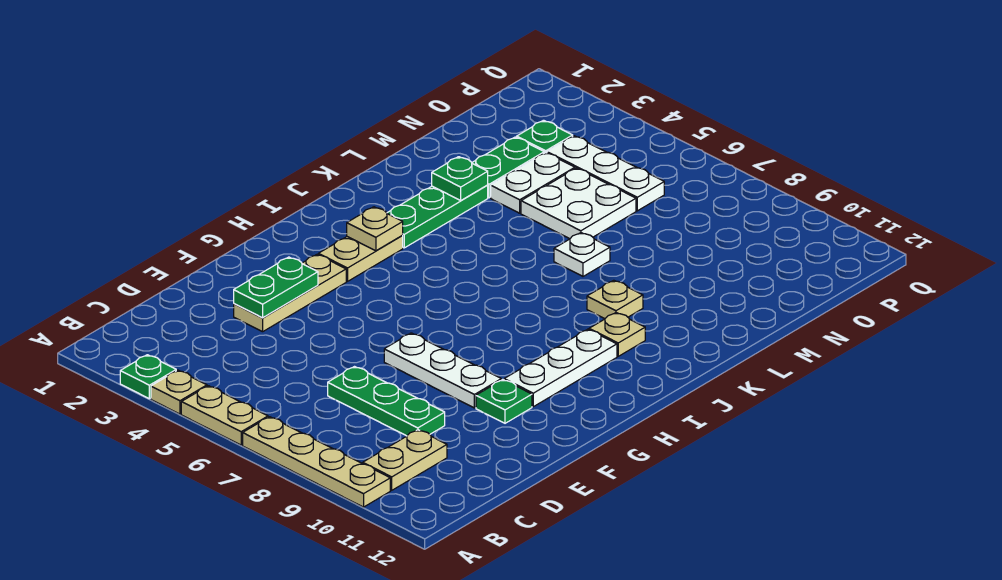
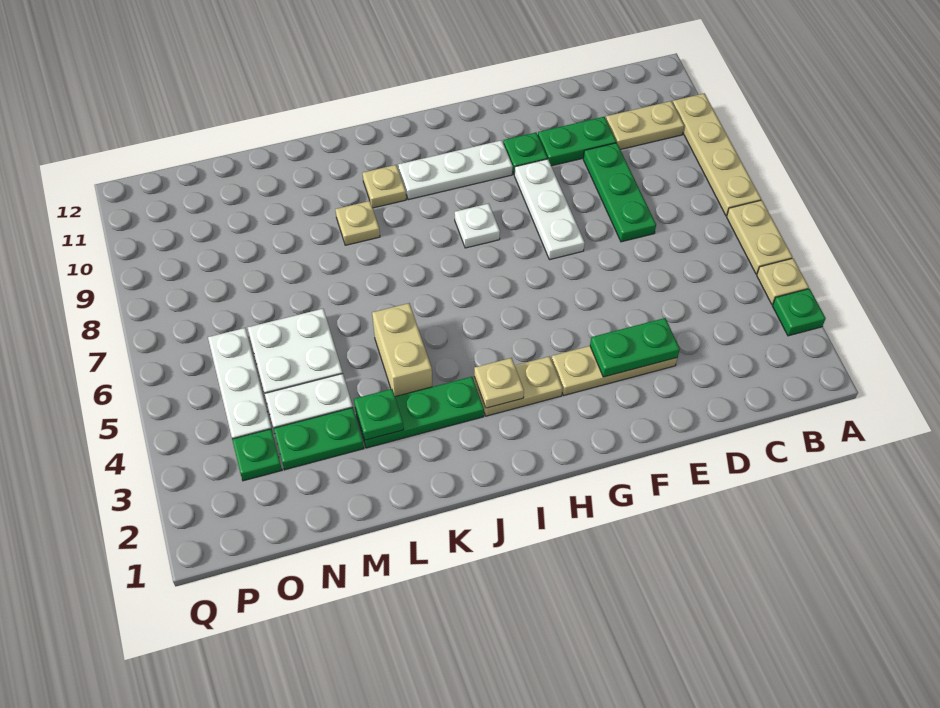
none -> green plate D10:E10 level 1
none -> tan brick K4:K5 level 1
white plate L7 level 1 -> white plate H8 level 1

